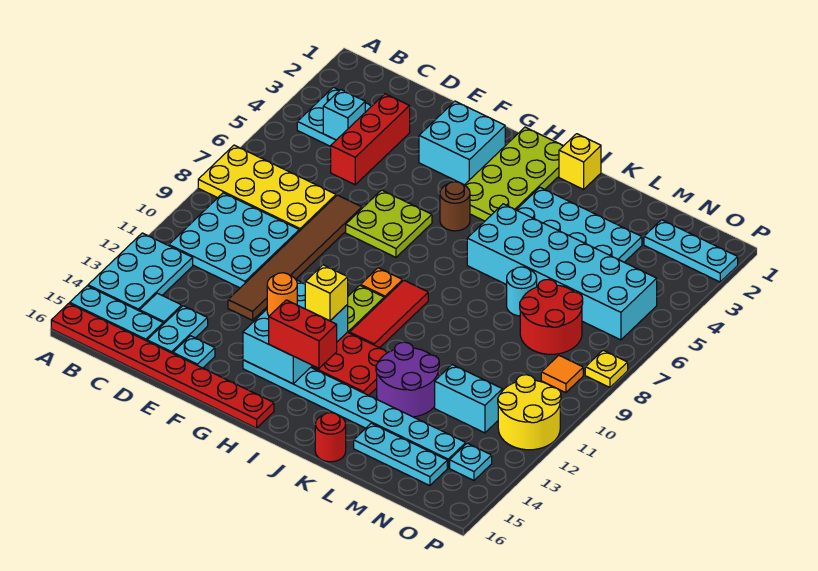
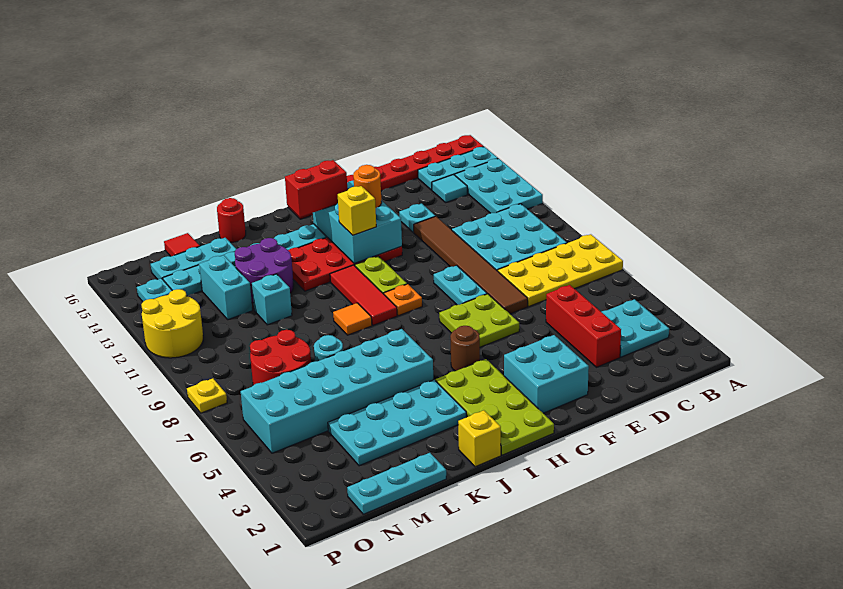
cyan brick C4 level 2 -> cyan brick L11 level 1
cyan plate D14:D15 level 1 -> cyan plate F8:F9 level 1
cyan plate E15 level 1 -> cyan plate E13 level 1
cyan brick M12:N12 level 1 -> cyan brick M12:M13 level 1
none -> red tile M16 level 1
cyan plate N2:P2 level 1 -> cyan plate L1:N1 level 1
orange tile O9 level 1 -> orange tile J9 level 1

